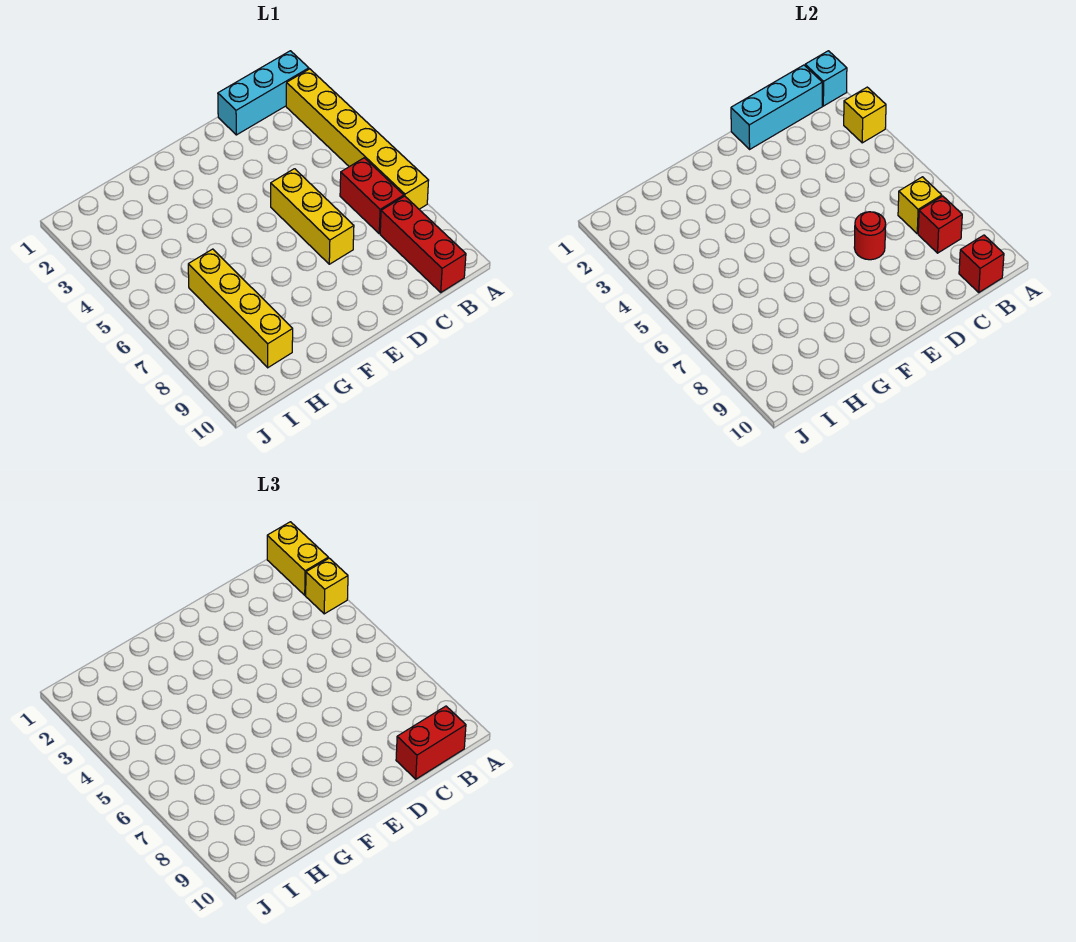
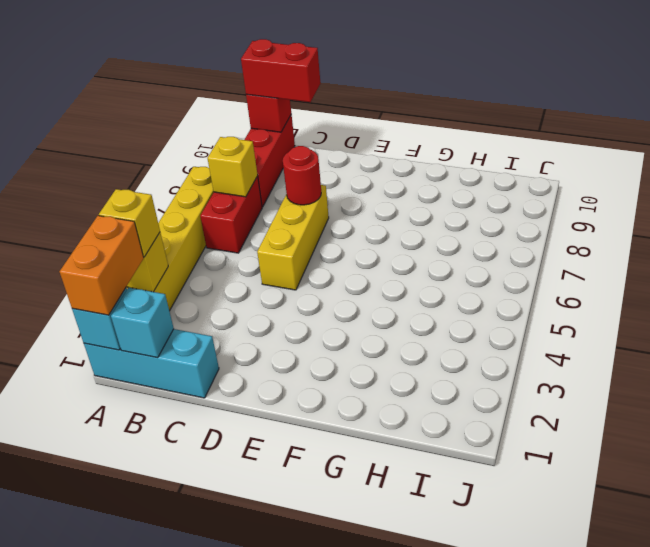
yellow brick A1:A2 level 3 -> orange brick A1:A2 level 3
cyan brick B1:D1 level 2 -> cyan brick B1 level 2
red brick B8 level 2 -> none
yellow brick H6:H9 level 1 -> none

